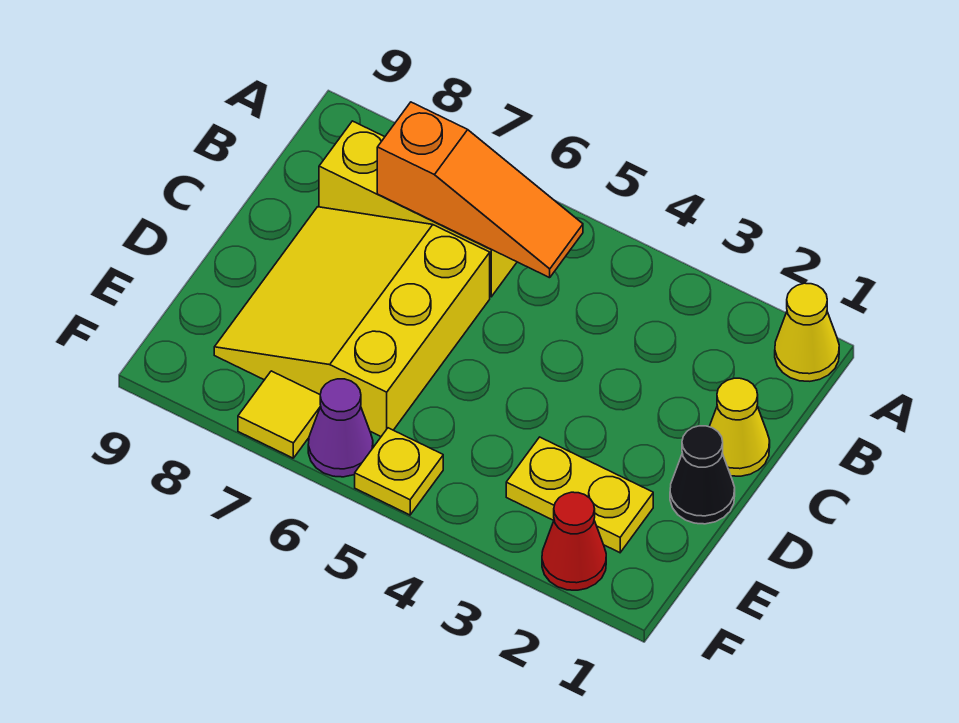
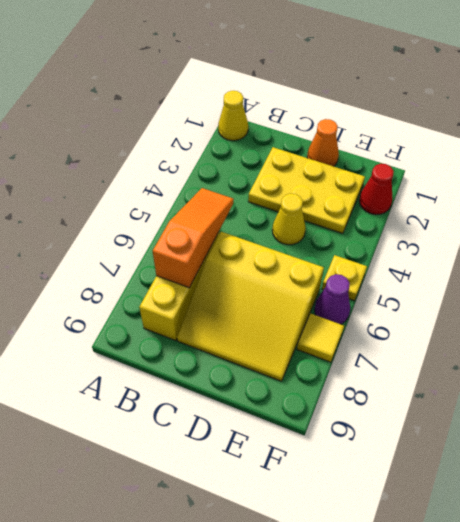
yellow cone C1 level 1 -> yellow cone D4 level 1
black cone D1 level 1 -> orange cone D1 level 1
yellow plate E2:E3 level 1 -> yellow plate C2:E3 level 1

